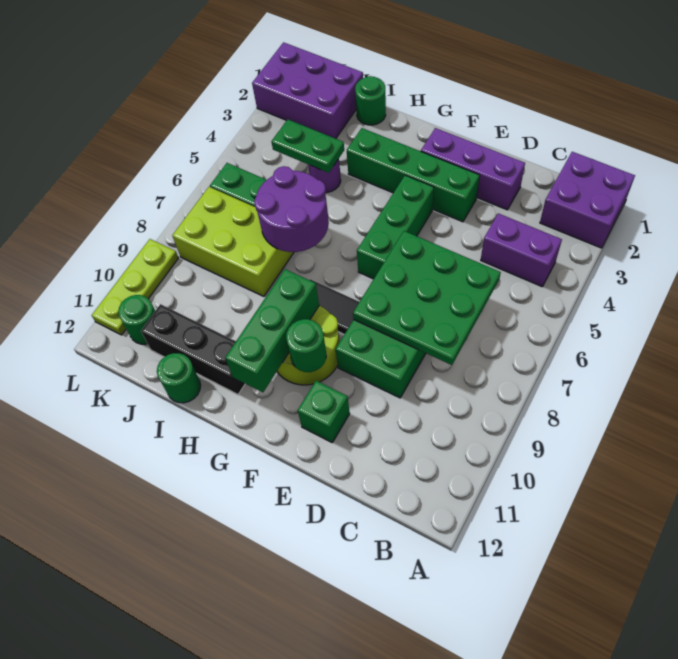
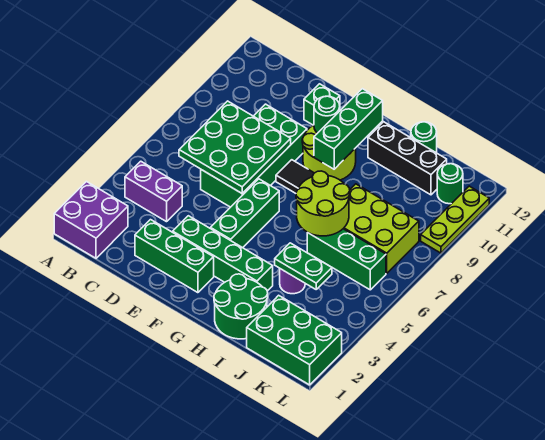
purple brick D2:F2 level 1 -> green brick D2:F2 level 1
purple round brick H6:I7 level 2 -> lime round brick H6:I7 level 2
green round brick I1 level 1 -> green round brick H1:I2 level 1
purple brick J1:L2 level 1 -> green brick J1:L2 level 1

